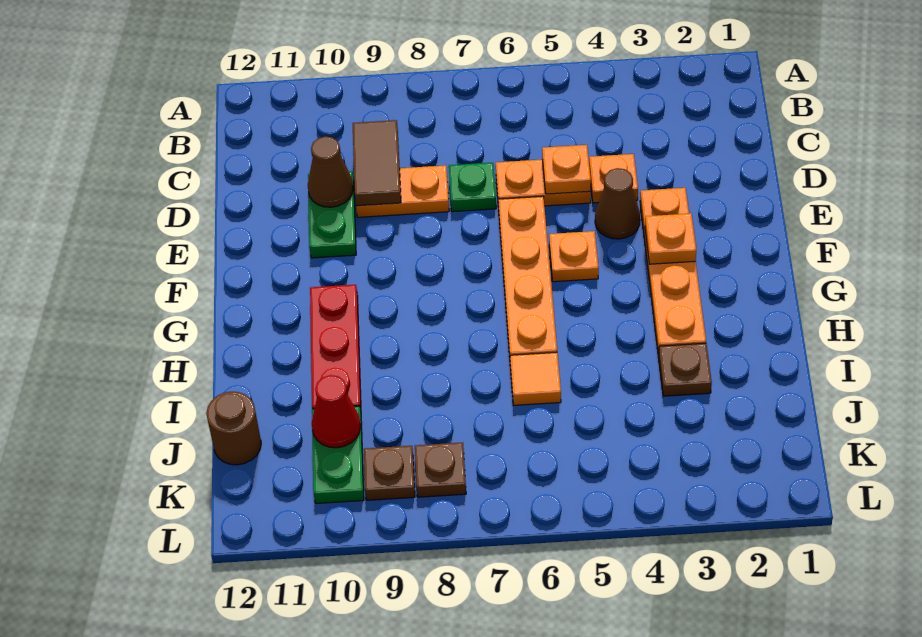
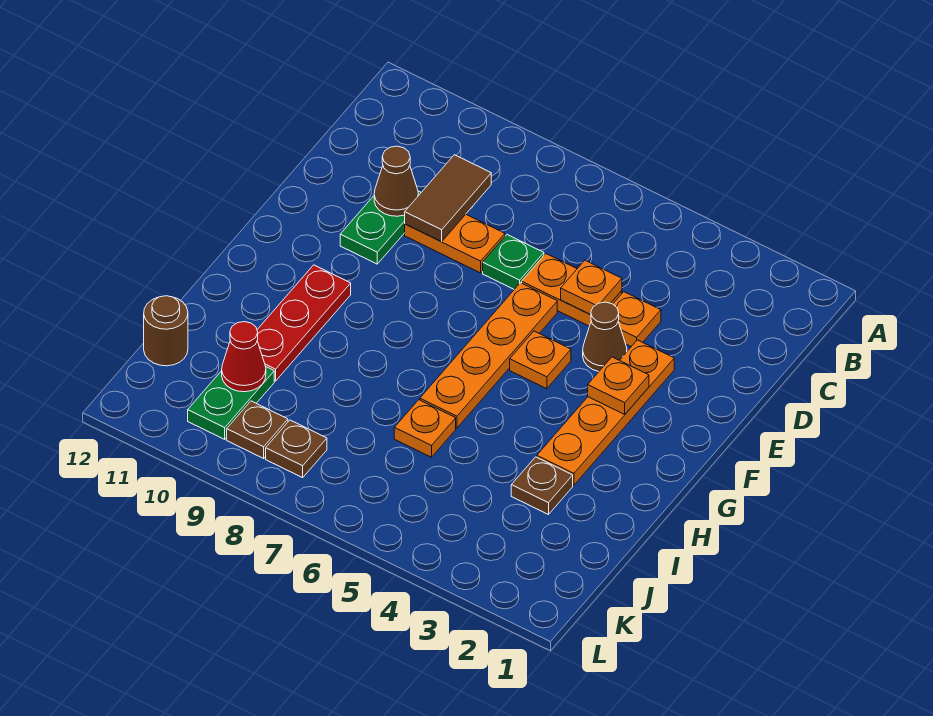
orange tile I6 level 1 -> orange plate I6 level 1

